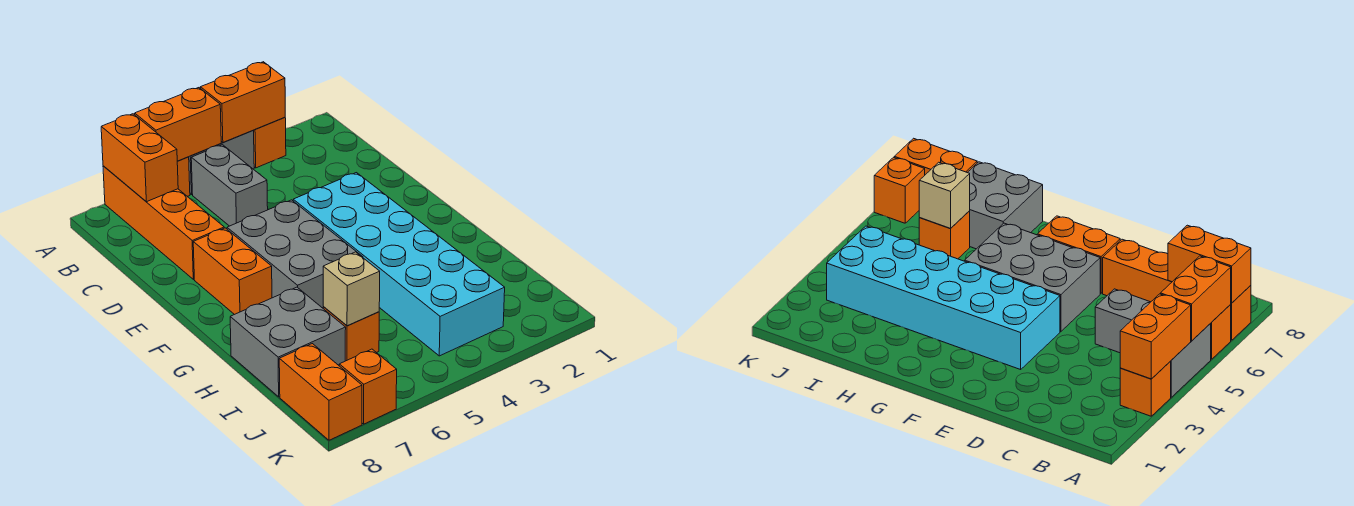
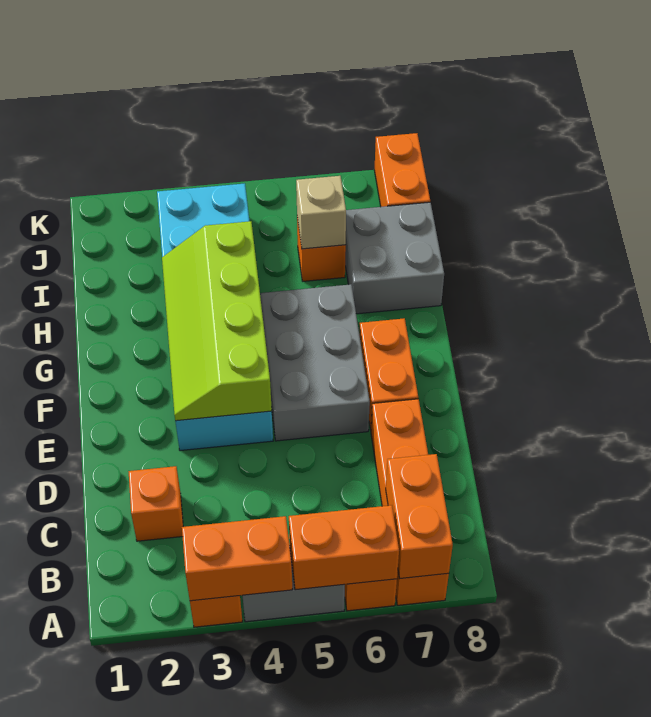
grey brick B5:C5 level 1 -> none
none -> lime slope E3:H4 level 2 top 4
orange brick K7 level 1 -> orange brick C2 level 1

